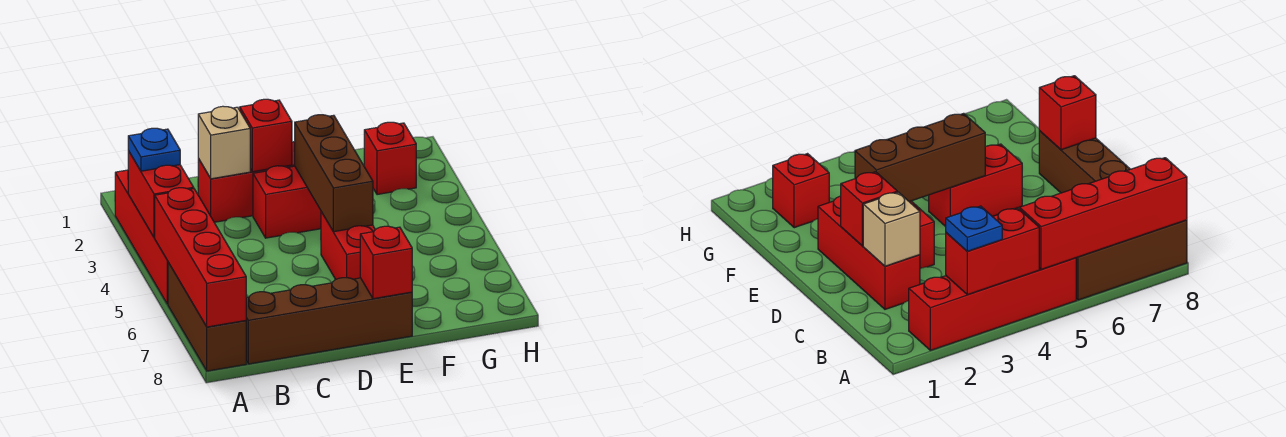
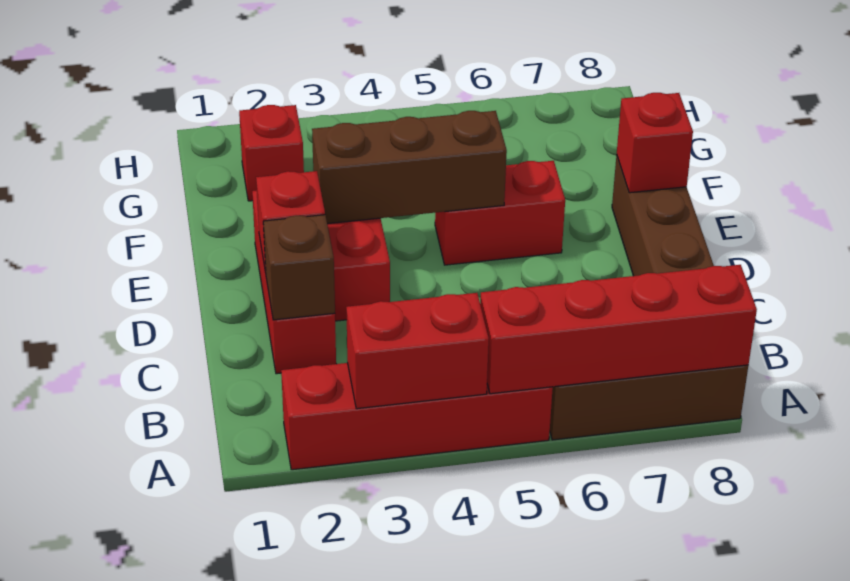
blue plate A3 level 3 -> none
tan brick C2 level 2 -> brown brick C2 level 2

